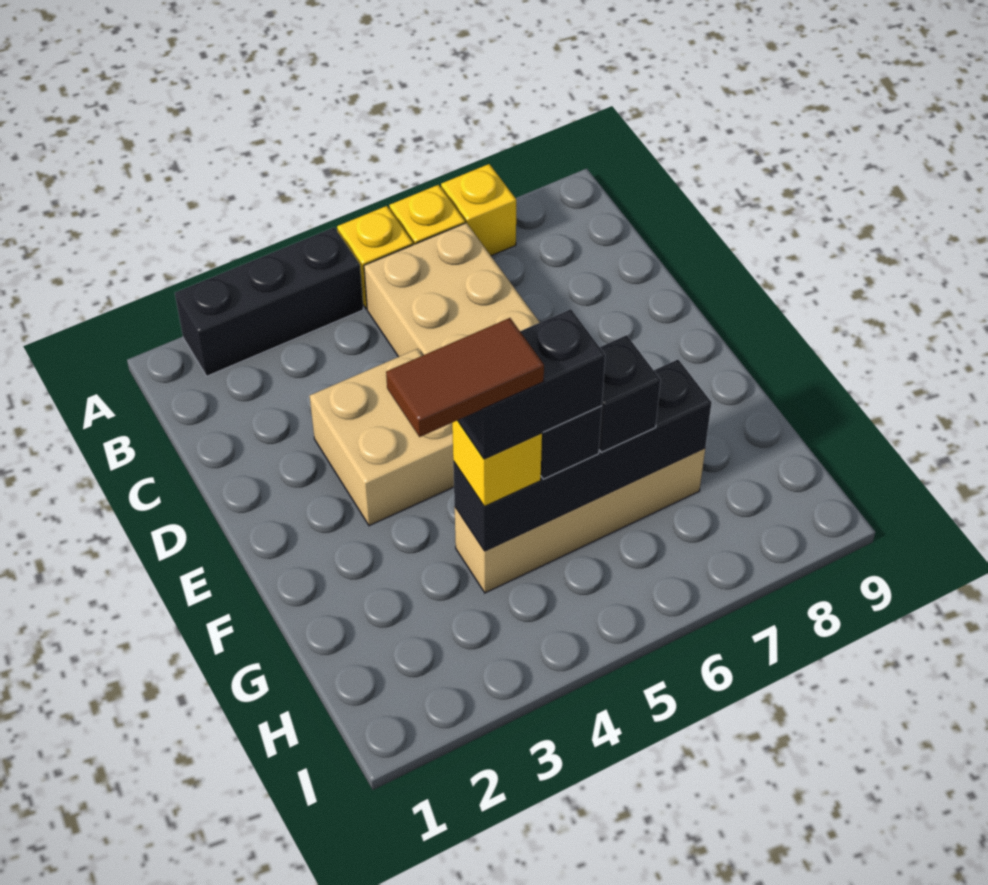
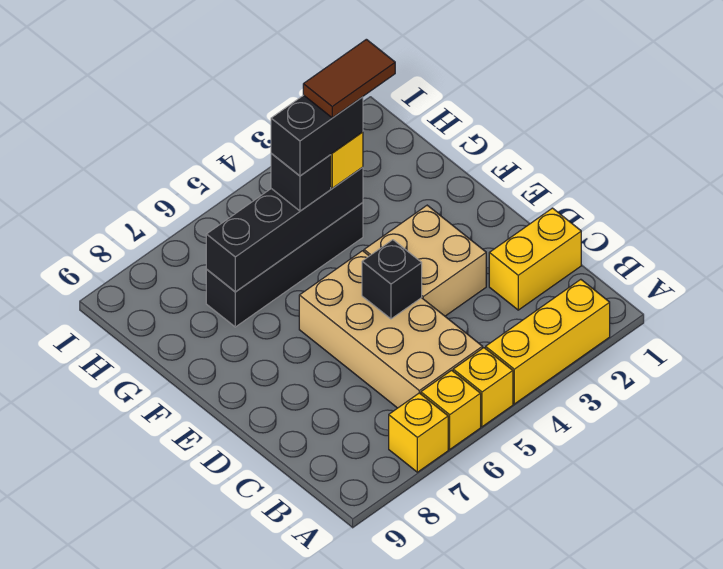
black brick A2:A4 level 1 -> yellow brick A2:A4 level 1
none -> yellow brick C1:C2 level 1
tan brick G4:G7 level 1 -> black brick G4:G7 level 1
black brick G6 level 3 -> black brick D5 level 2

